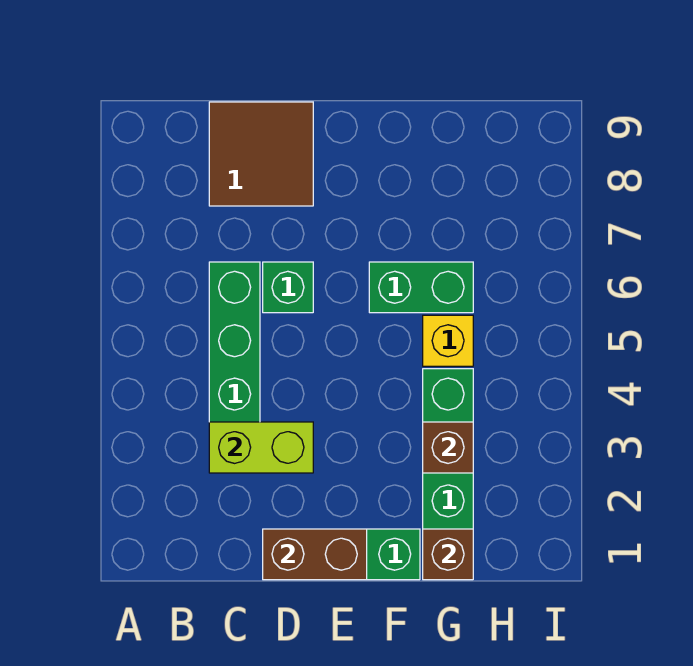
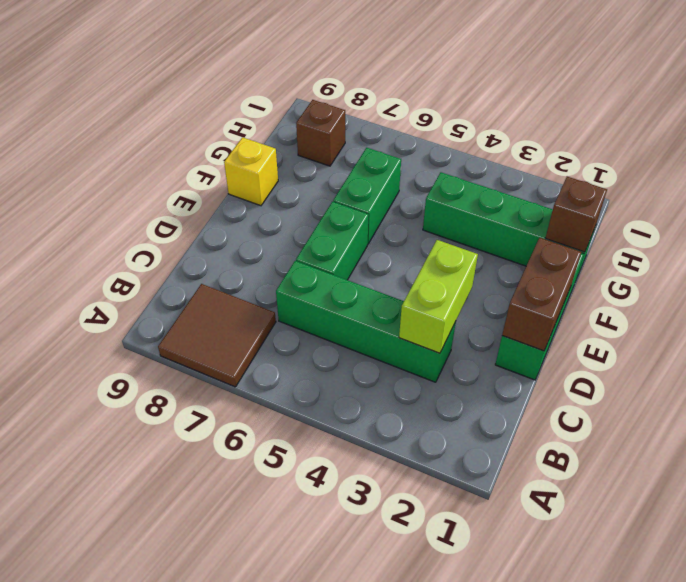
brown tile C8:D9 level 1 -> brown tile A7:B8 level 1
green brick D6 level 1 -> green brick D6:E6 level 1
brown brick G3 level 2 -> brown brick H8 level 1
yellow brick G5 level 1 -> yellow brick F9 level 1

